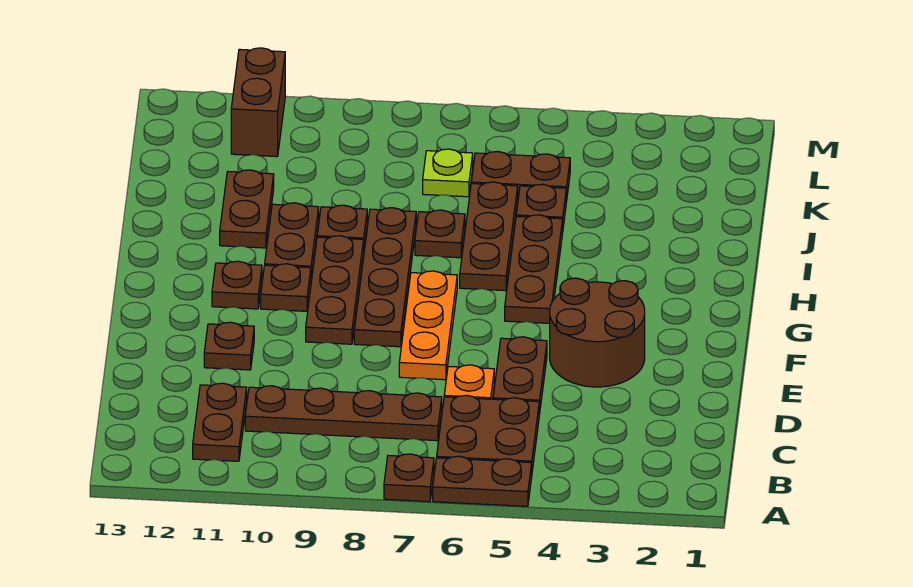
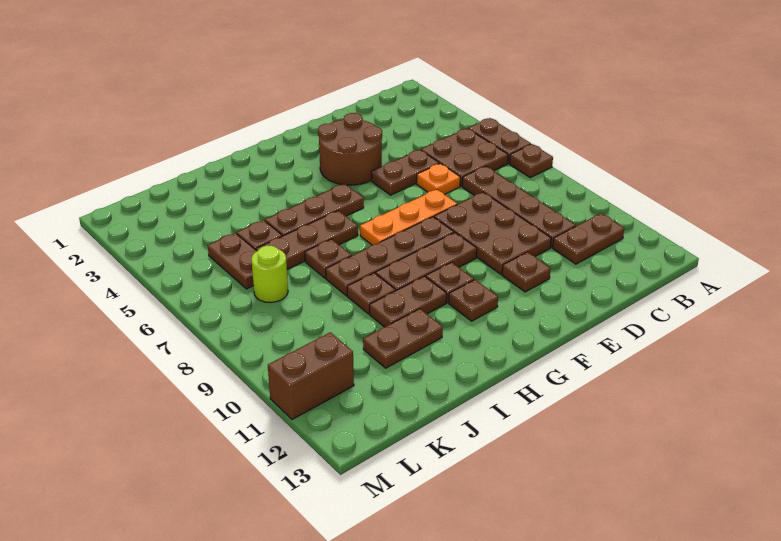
none -> brown plate D8:E10 level 1
lime plate K7 level 1 -> lime round brick K7 level 1

